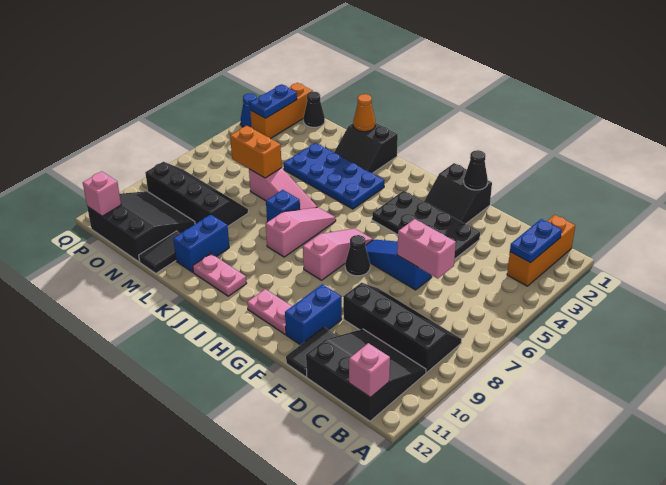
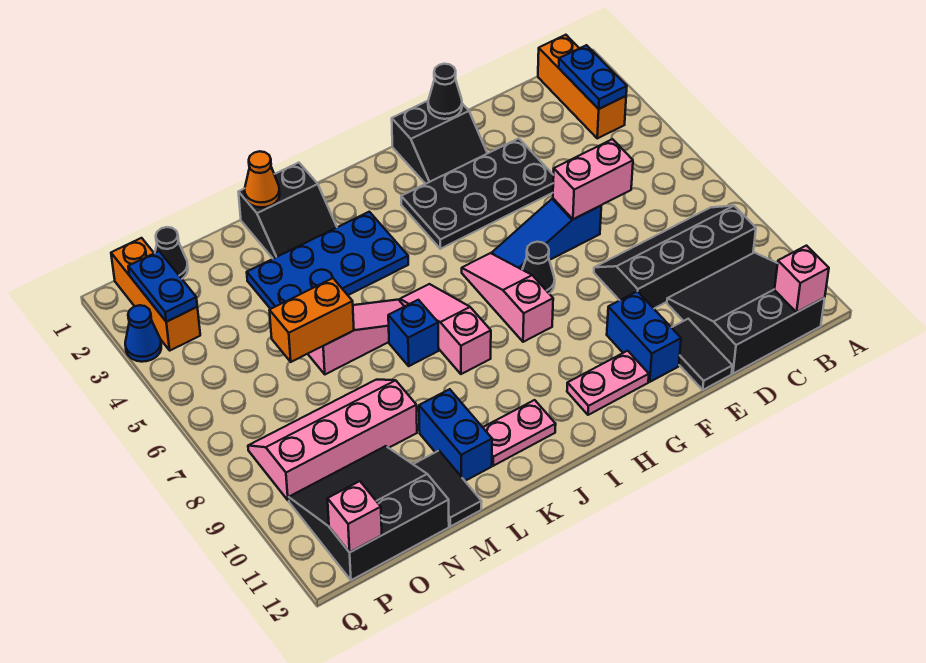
black slope M8:P9 level 1 top 9 -> pink slope M8:P9 level 1 top 9

